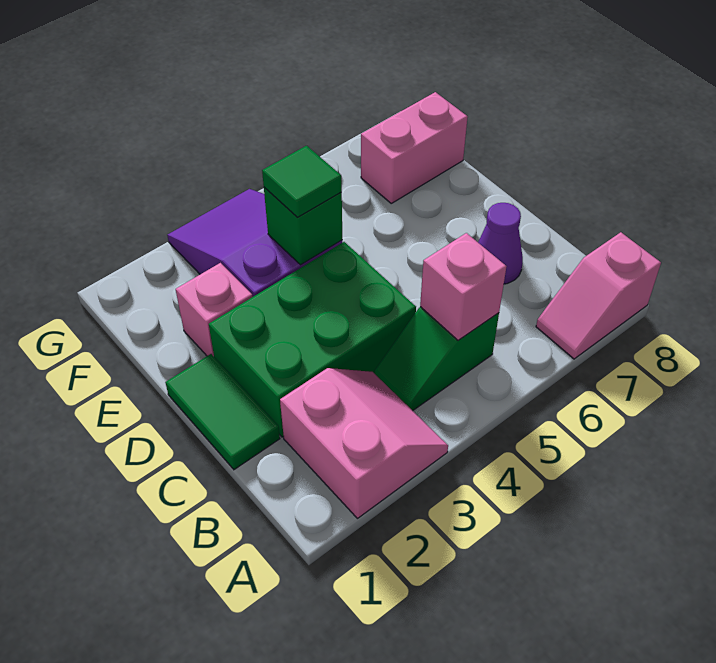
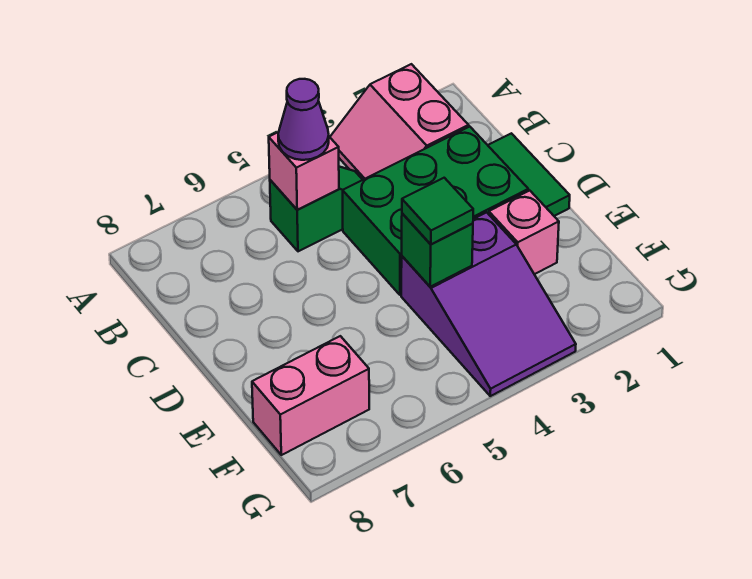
pink slope A7:A8 level 1 top 8 -> none
purple cone C7 level 1 -> purple cone B5 level 3

